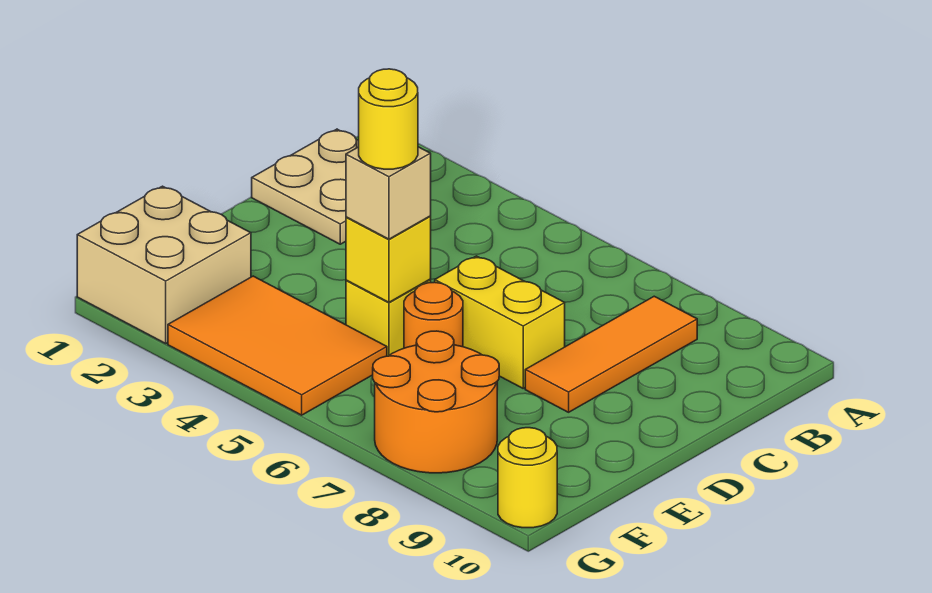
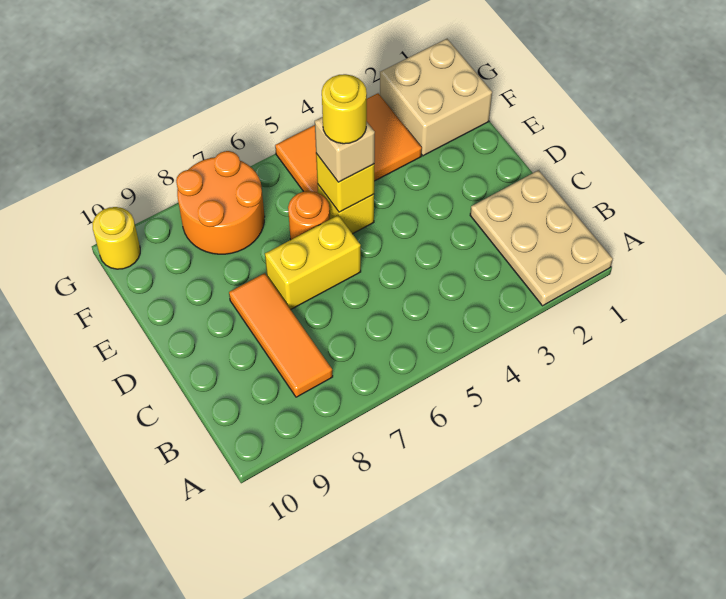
tan plate B1:C2 level 1 -> tan plate A1:C2 level 1

